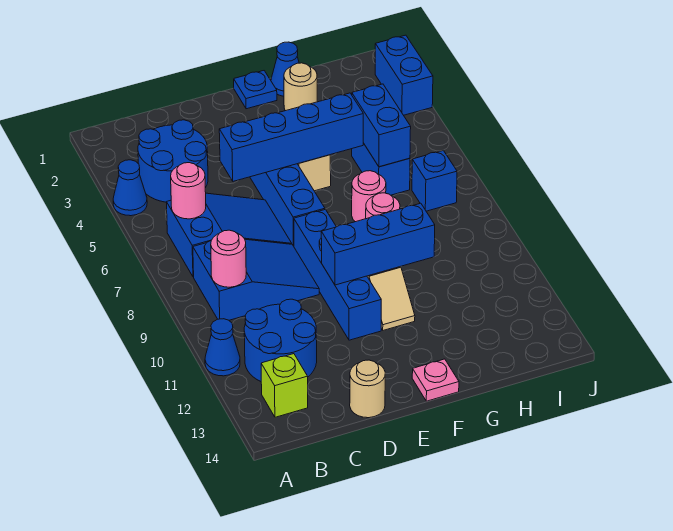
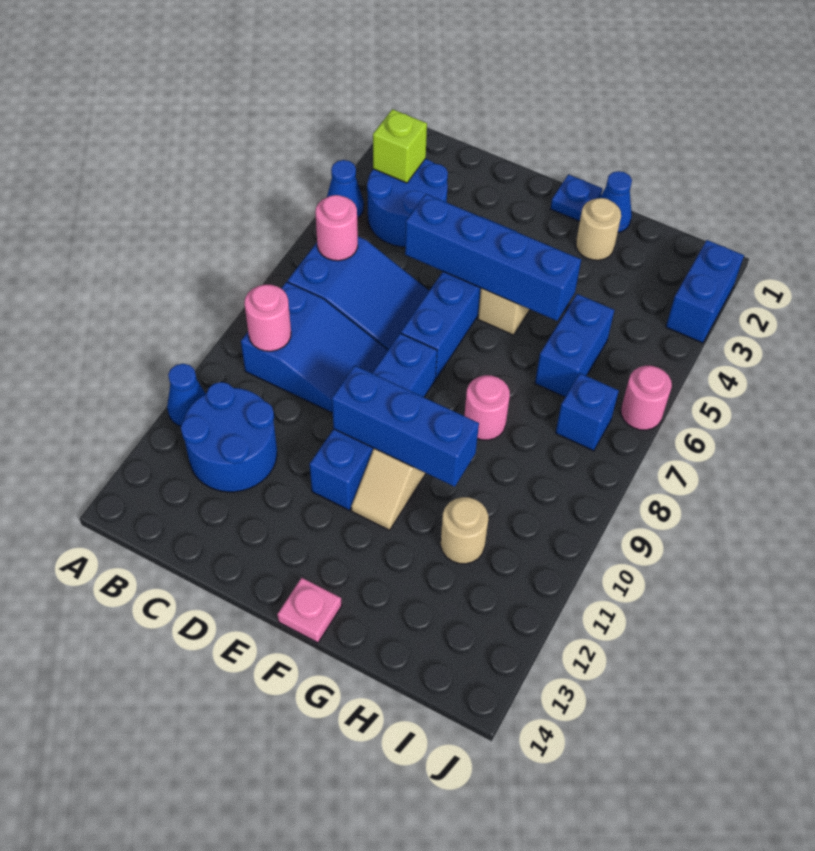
lime brick B13 level 1 -> lime brick B3 level 2
tan round brick D14 level 1 -> tan round brick H11 level 1
pink round brick G7 level 1 -> pink round brick J6 level 1
blue brick H5:H6 level 2 -> none

